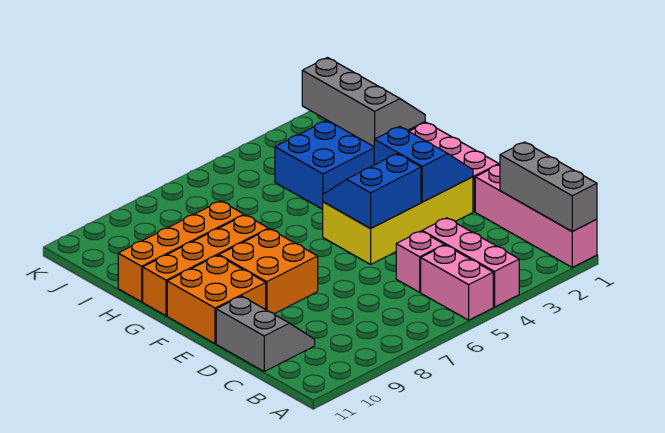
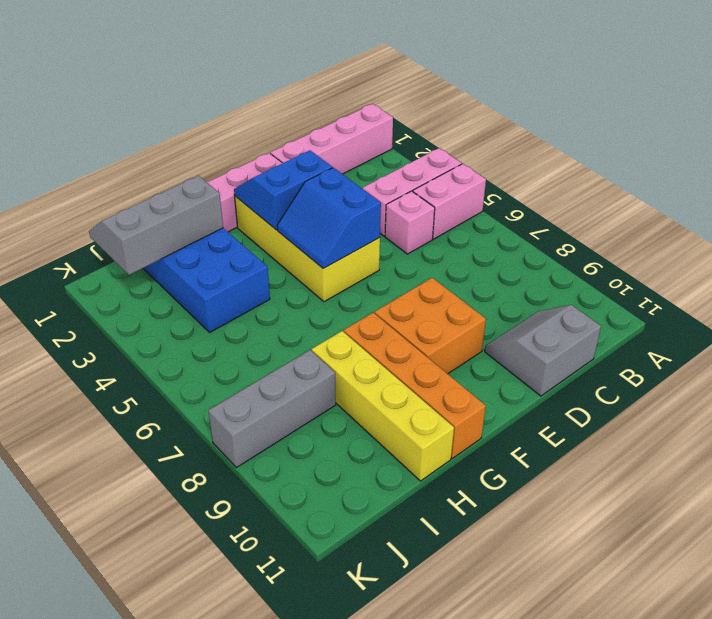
grey brick A1:C1 level 2 -> grey brick I8:K8 level 1
orange brick E10:F11 level 1 -> none
orange brick H8:H11 level 1 -> yellow brick H8:H11 level 1

